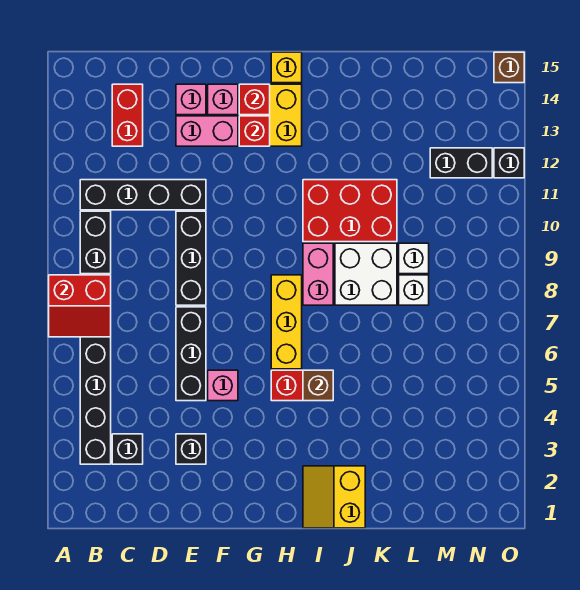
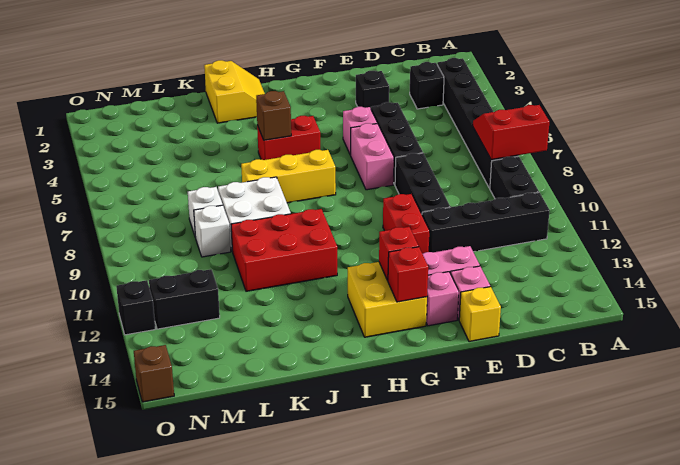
red brick C13:C14 level 1 -> red brick F10:F11 level 1
yellow brick H6:H8 level 1 -> yellow brick H7:J7 level 1
yellow brick H15 level 1 -> yellow brick E15 level 1
pink brick I8:I9 level 1 -> pink brick F6:F7 level 1

